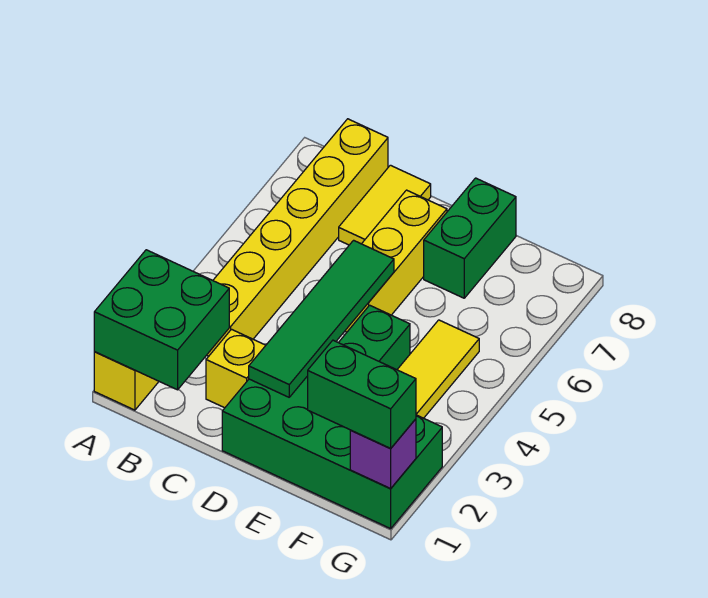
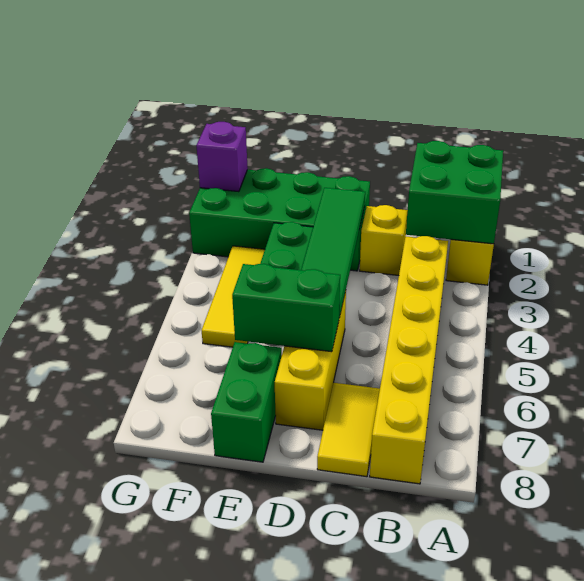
green brick F1:G1 level 3 -> green brick D6:E6 level 2

